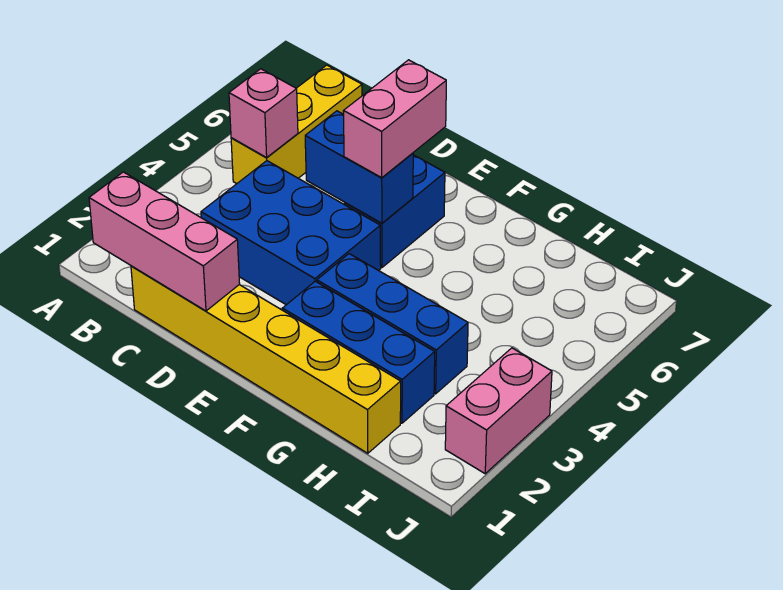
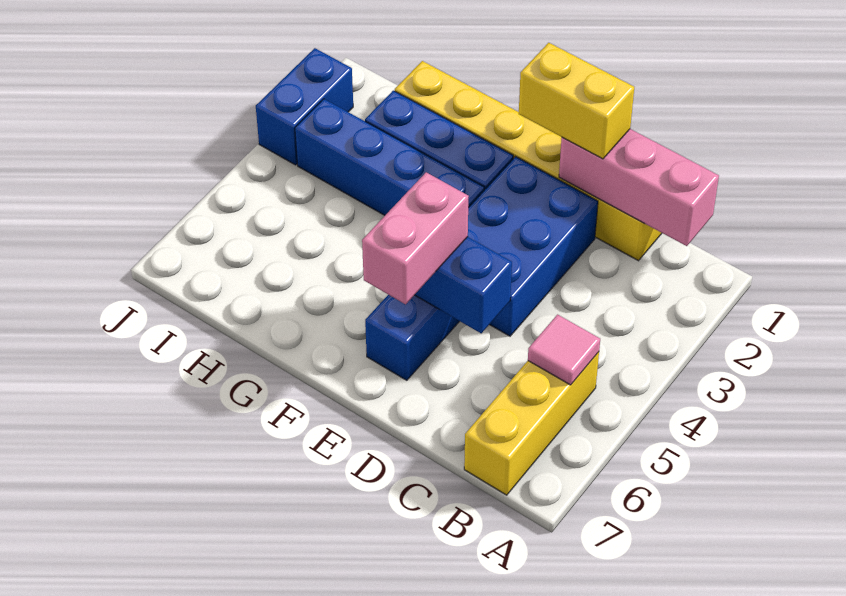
pink brick B5 level 2 -> pink tile B5 level 2
blue brick C3:E4 level 1 -> blue brick D2:E4 level 1
none -> yellow brick D1:E1 level 3
blue brick F3:H3 level 1 -> blue brick F3:I3 level 1
pink brick J2:J3 level 1 -> blue brick J2:J3 level 1

